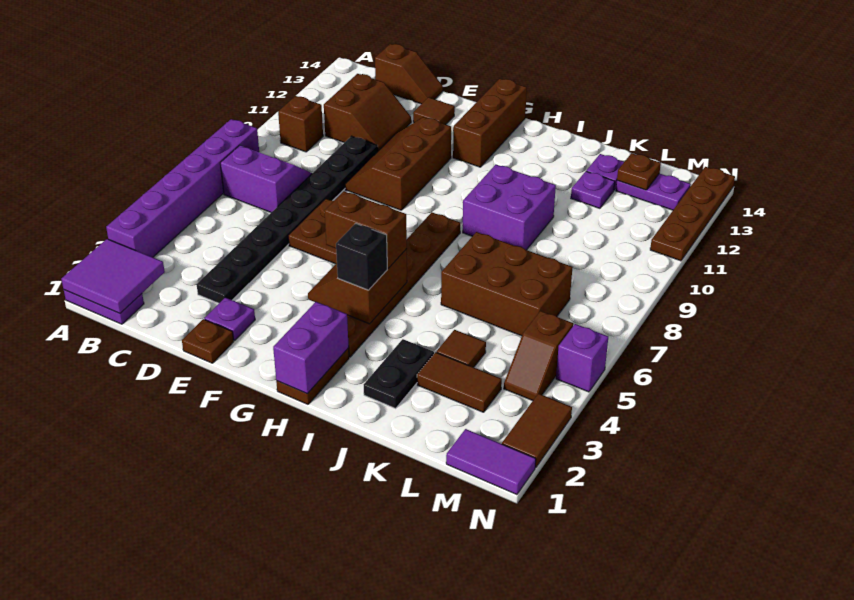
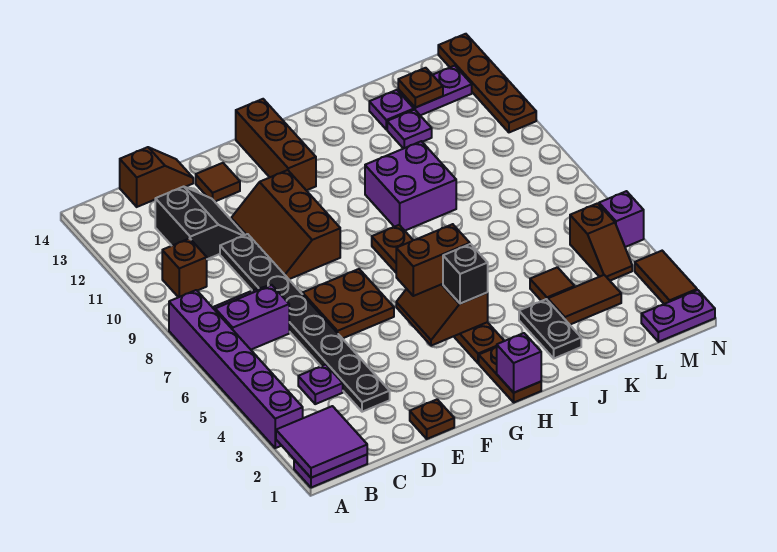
brown slope C11:D12 level 1 top C -> black slope C11:D12 level 1 top C
purple plate E2 level 1 -> purple plate C4 level 1
purple brick H1:H2 level 2 -> purple brick H1 level 2
brown brick J6:L7 level 1 -> none
purple tile M1:N1 level 1 -> purple plate M1:N1 level 1

